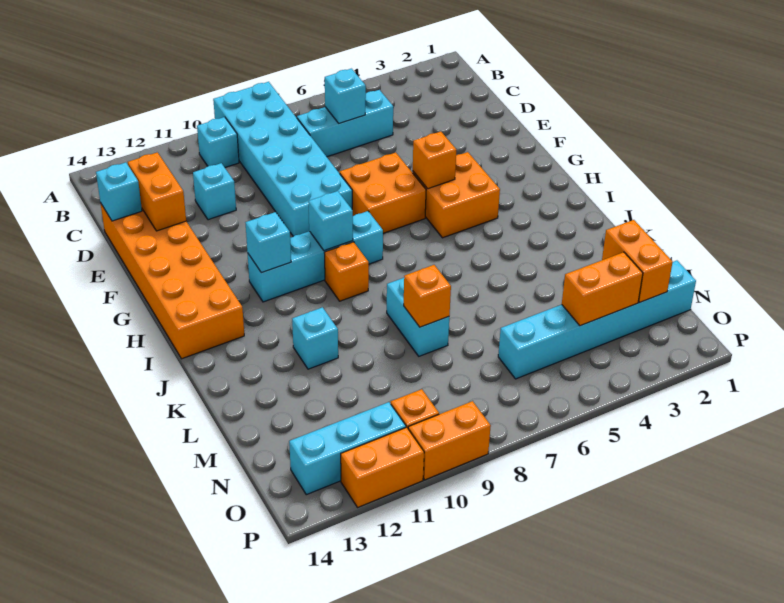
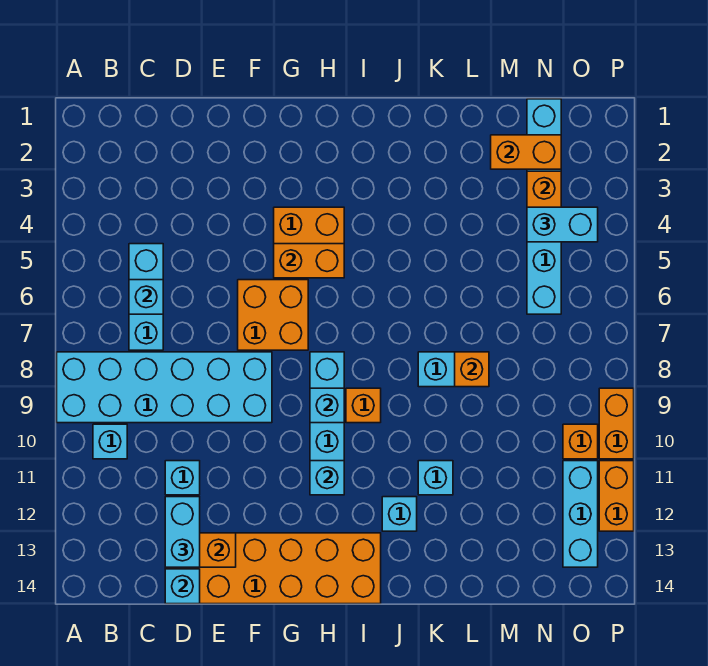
none -> cyan brick D12:D13 level 3
orange brick G5 level 2 -> orange brick G5:H5 level 2
none -> cyan brick J12 level 1
none -> cyan brick N4:O4 level 3

